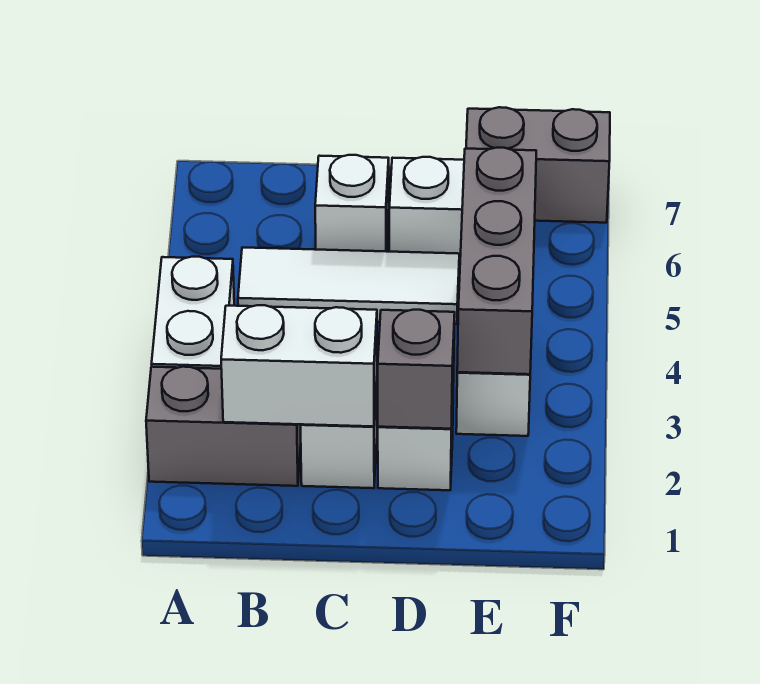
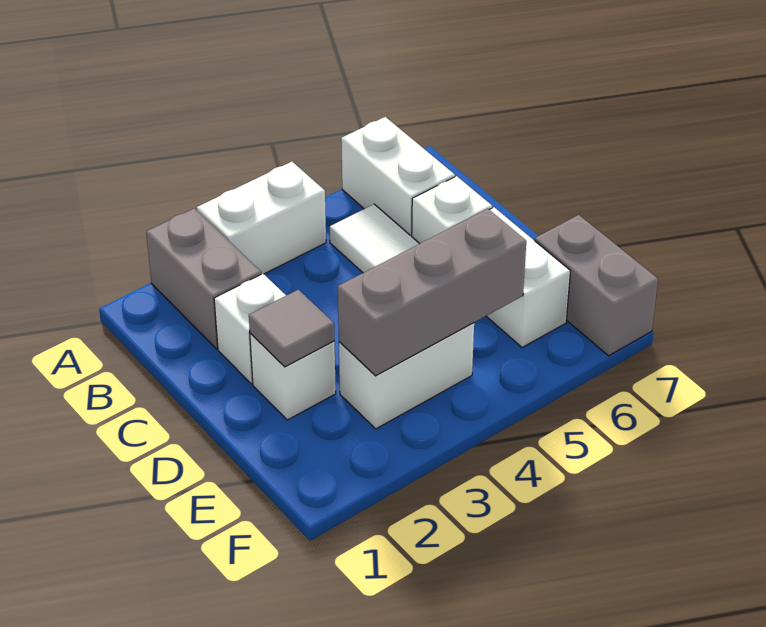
white brick B2:C2 level 2 -> white brick A6:B6 level 1
grey brick D2 level 2 -> grey tile D2 level 2

